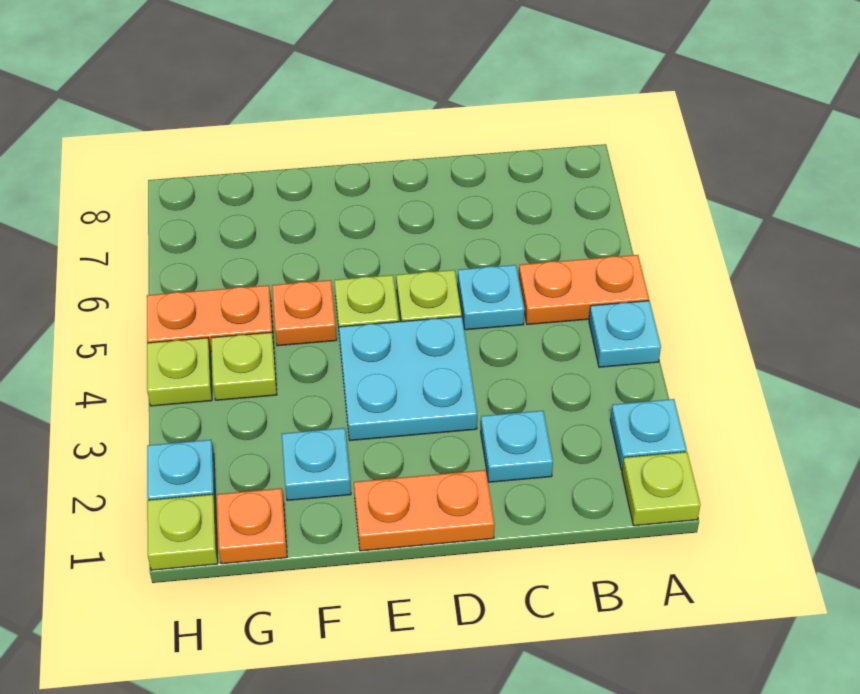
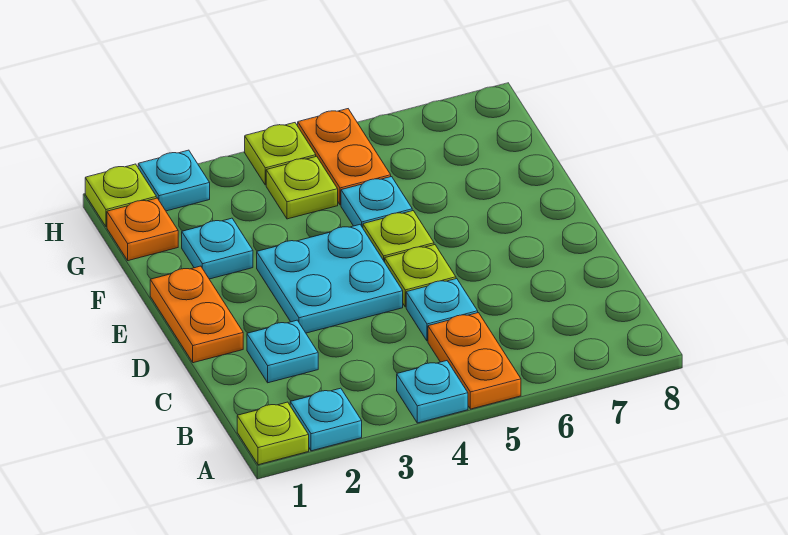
orange plate F5 level 1 -> cyan plate F5 level 1

